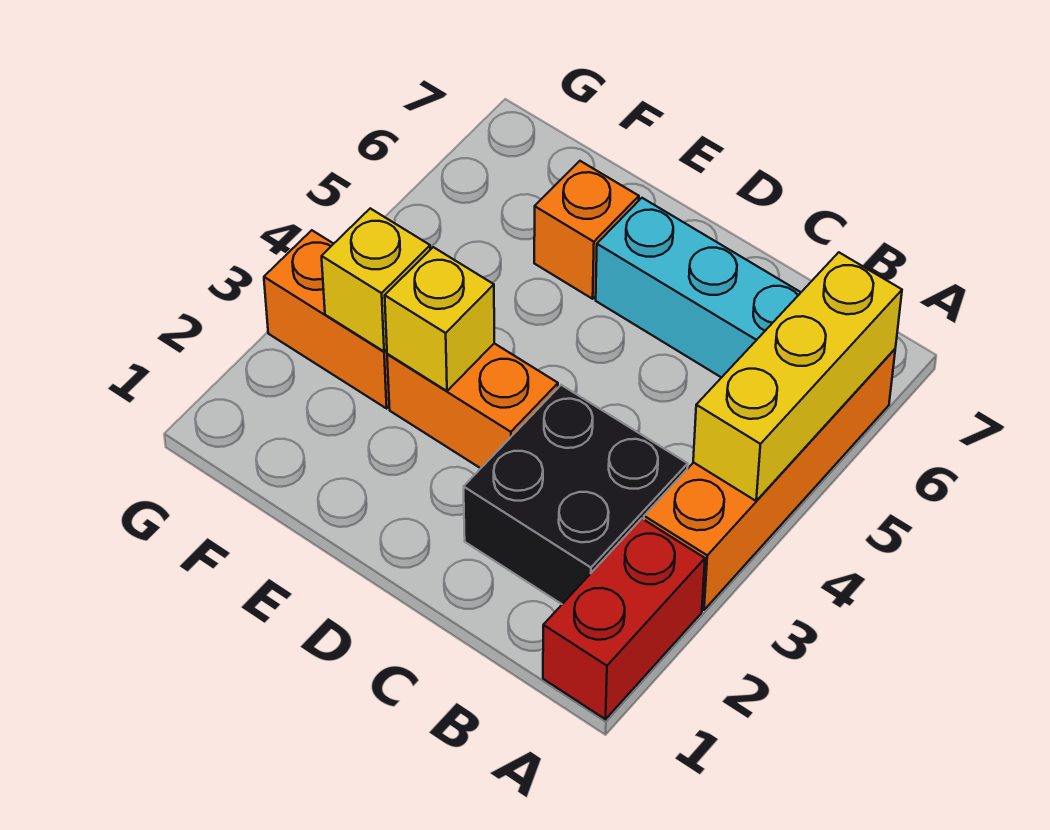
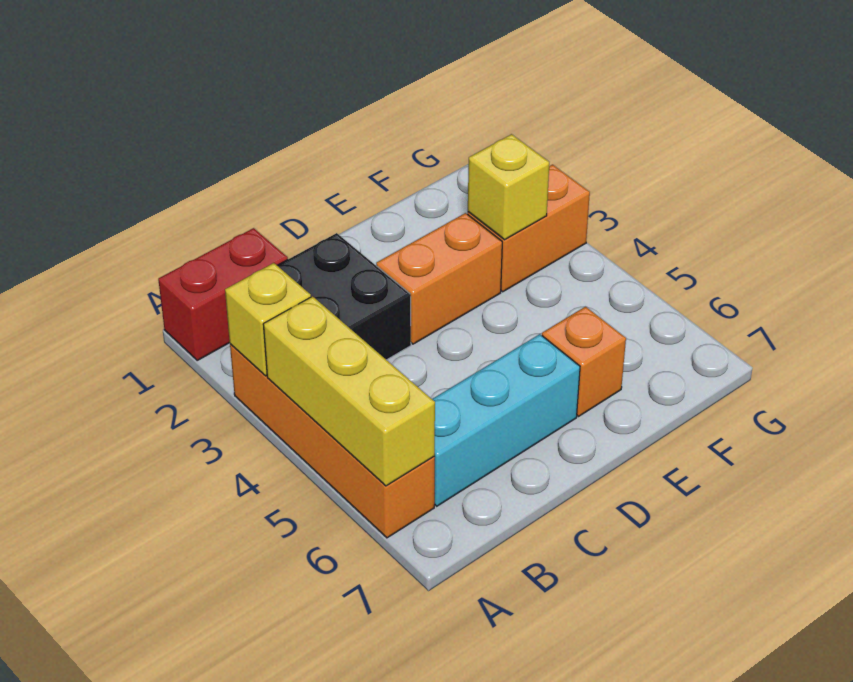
red brick A1:A2 level 1 -> red brick A1:B1 level 1
yellow brick E3 level 2 -> yellow brick A3 level 2

